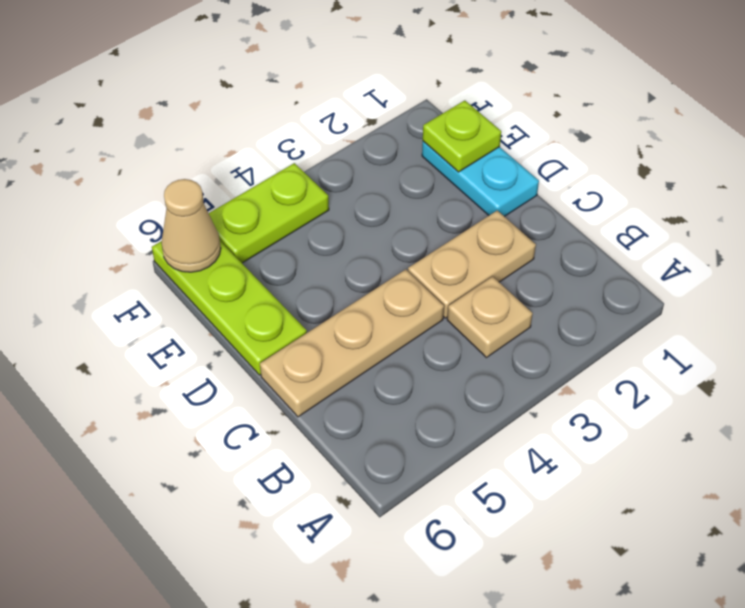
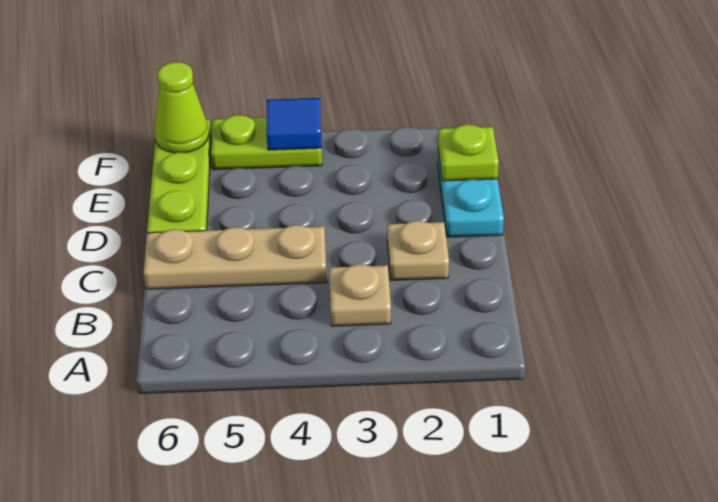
tan plate C2:C3 level 1 -> tan plate C2 level 1
none -> blue tile F4 level 2
tan cone F6 level 2 -> lime cone F6 level 2

